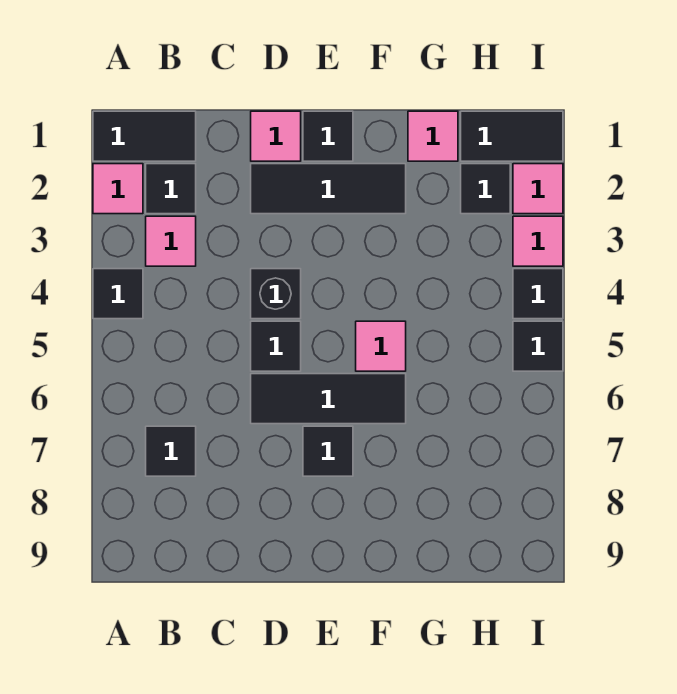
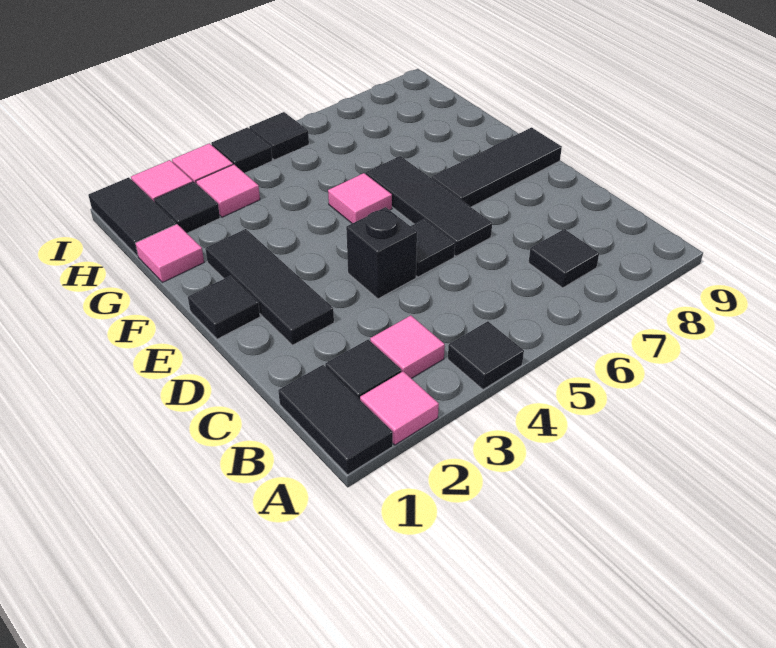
pink tile D1 level 1 -> pink tile H3 level 1
black tile E7 level 1 -> black tile E7:E9 level 1

